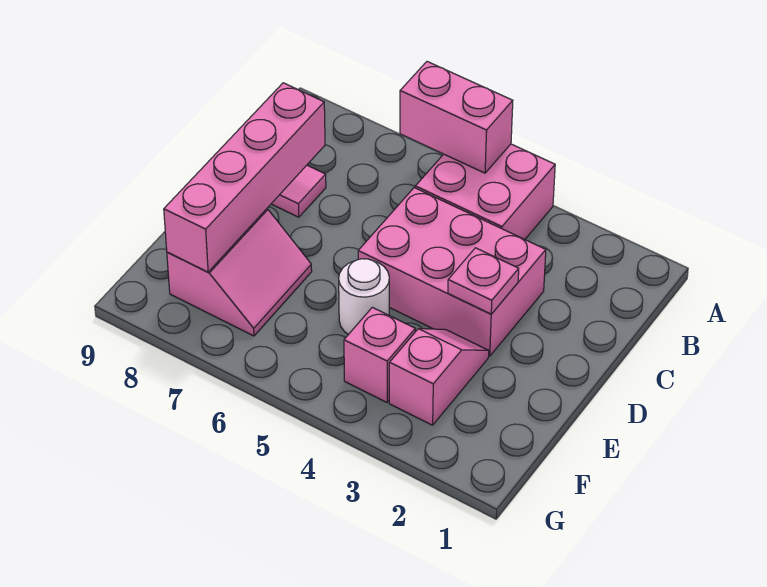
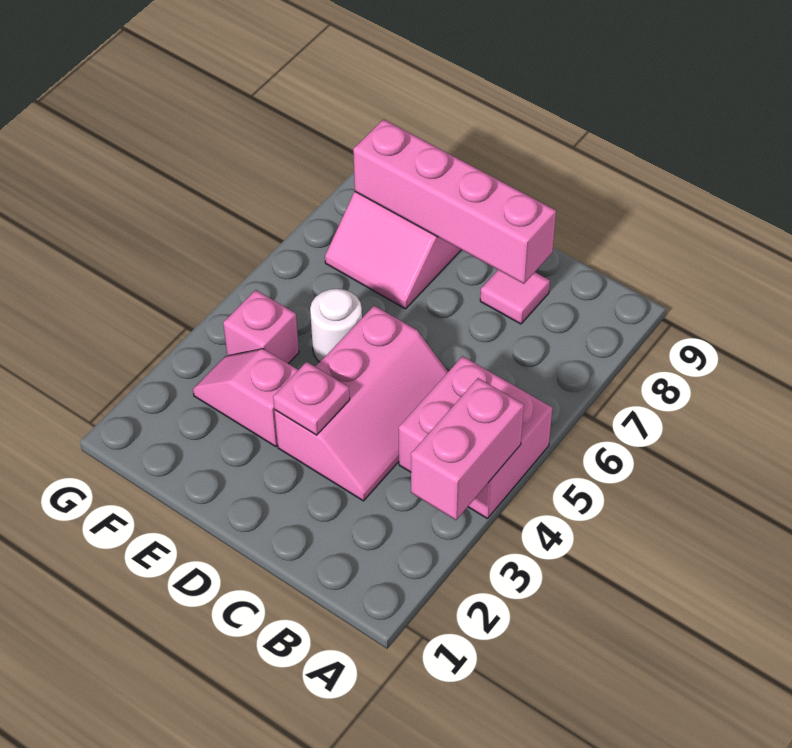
pink brick A5:A6 level 2 -> pink brick A3:A4 level 2
pink brick C3:D5 level 1 -> pink slope C3:D5 level 1 top D
pink slope E3:F3 level 1 top F -> pink slope E3:F3 level 1 top E

